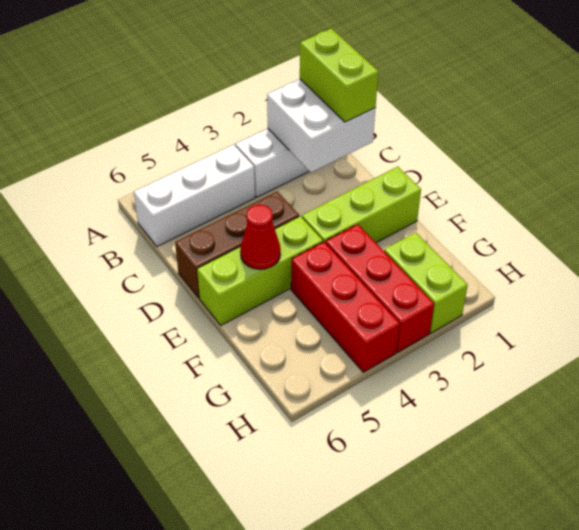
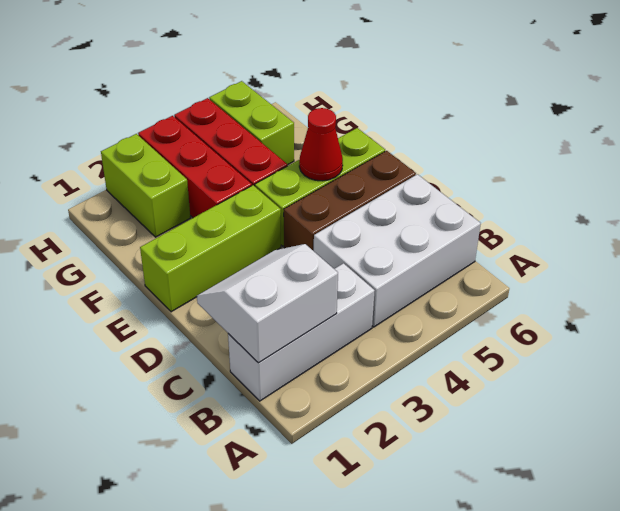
white brick B1:C2 level 2 -> white slope B1:C2 level 2 top B
lime brick B1:C1 level 3 -> lime brick G5:H5 level 1
white brick B4:B6 level 1 -> white brick B4:C6 level 1

